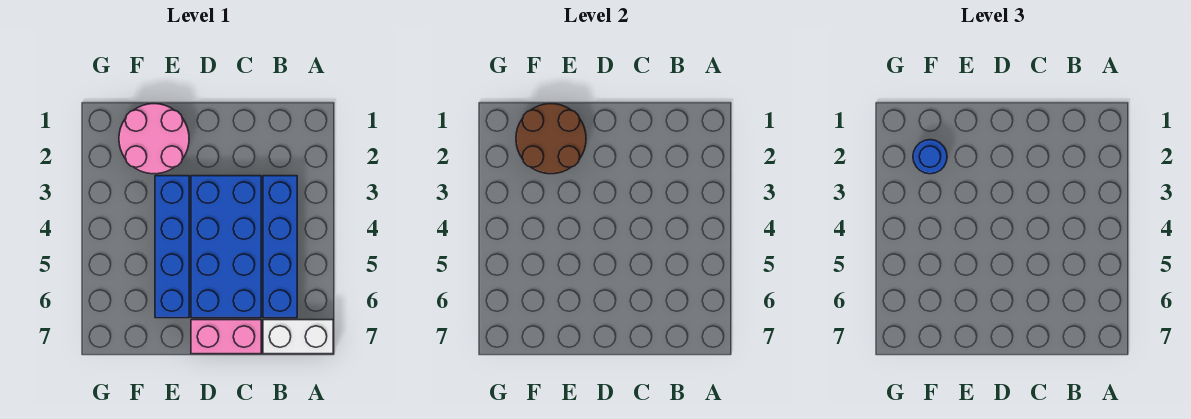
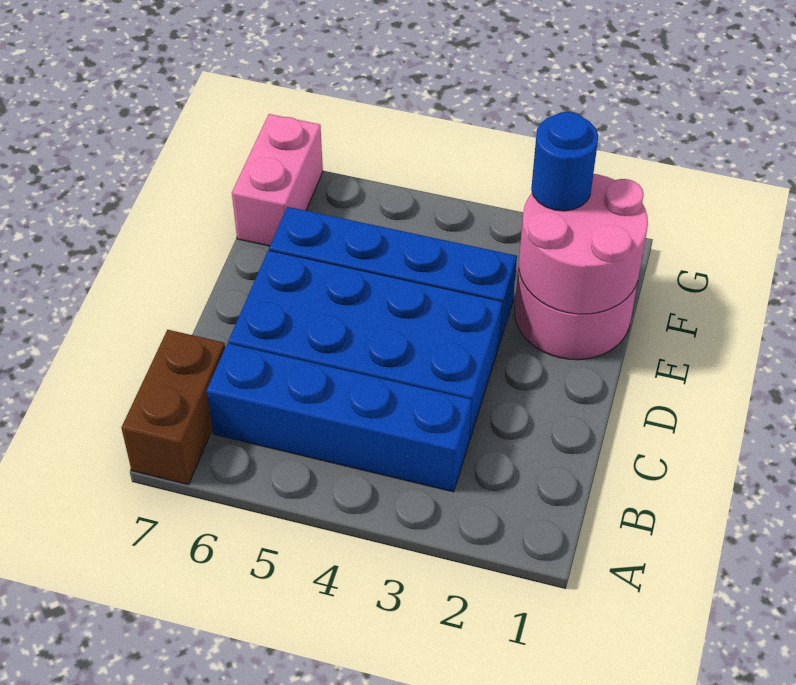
white brick A7:B7 level 1 -> brown brick A7:B7 level 1
pink brick C7:D7 level 1 -> pink brick F7:G7 level 1
brown round brick E1:F2 level 2 -> pink round brick E1:F2 level 2

